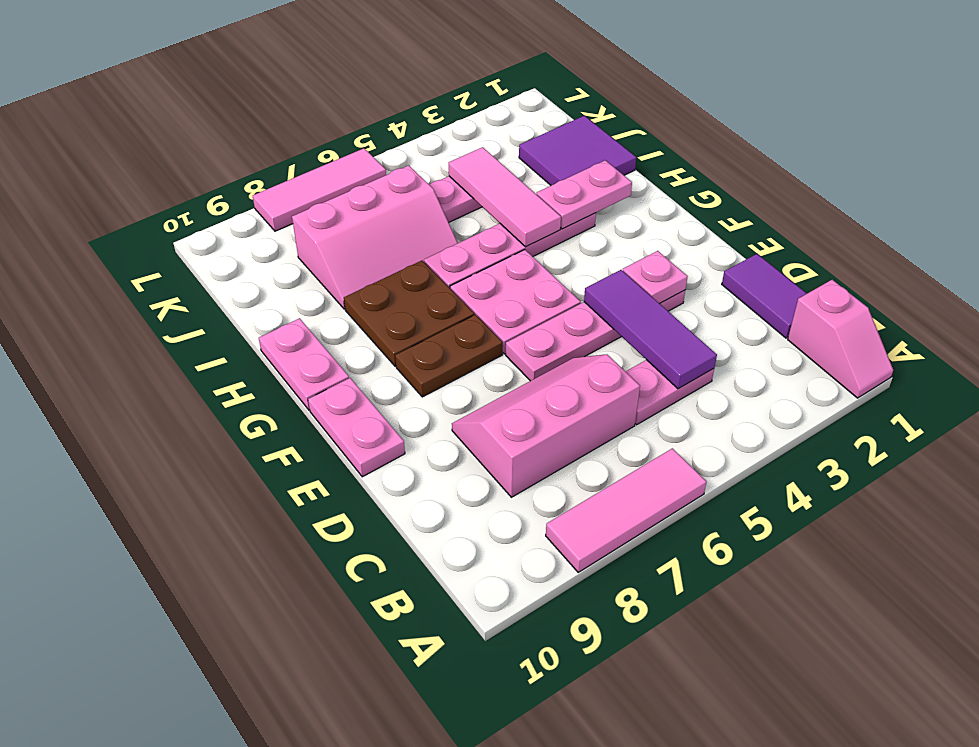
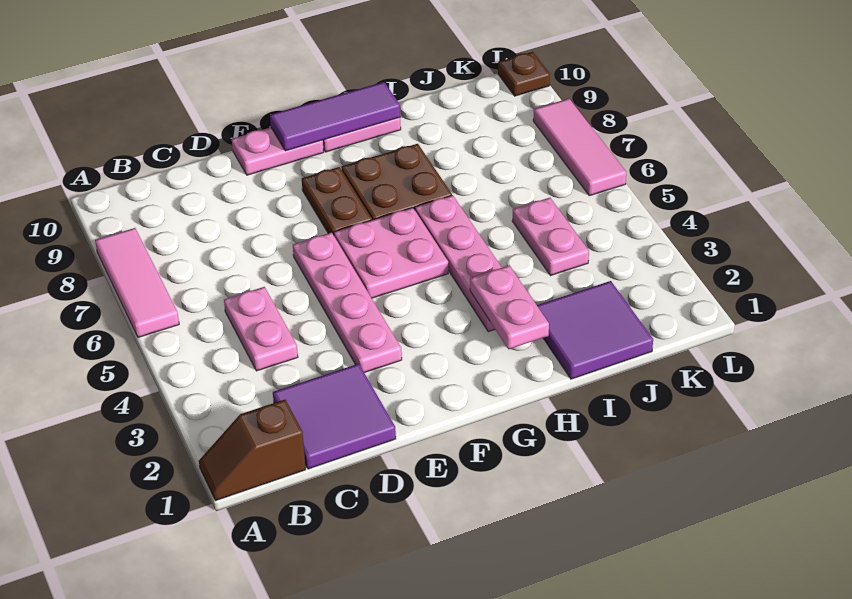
pink slope A1:B1 level 1 top B -> brown slope A1:B1 level 1 top B
purple tile C1:D1 level 1 -> purple tile C1:D2 level 1
purple tile C4:E4 level 2 -> purple tile F10:H10 level 2
pink slope C6:D8 level 1 top C -> none
pink plate E3 level 2 -> none
pink tile H4:J4 level 2 -> none
pink slope I6:J8 level 1 top J -> none
none -> brown plate L10 level 1

